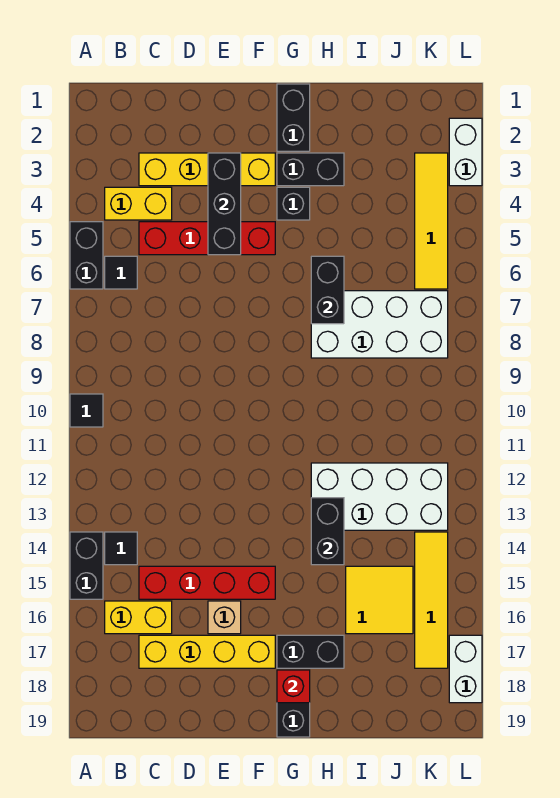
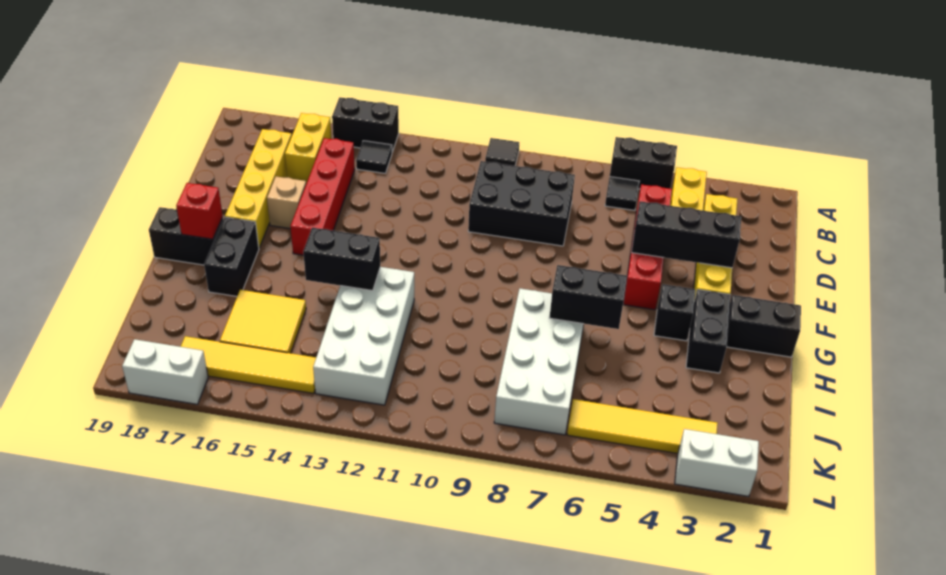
none -> black brick C8:D10 level 1

